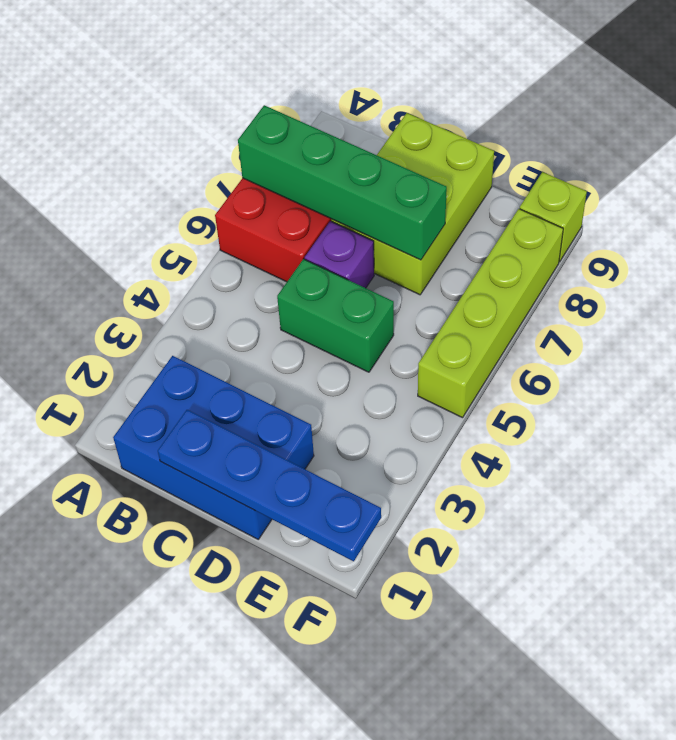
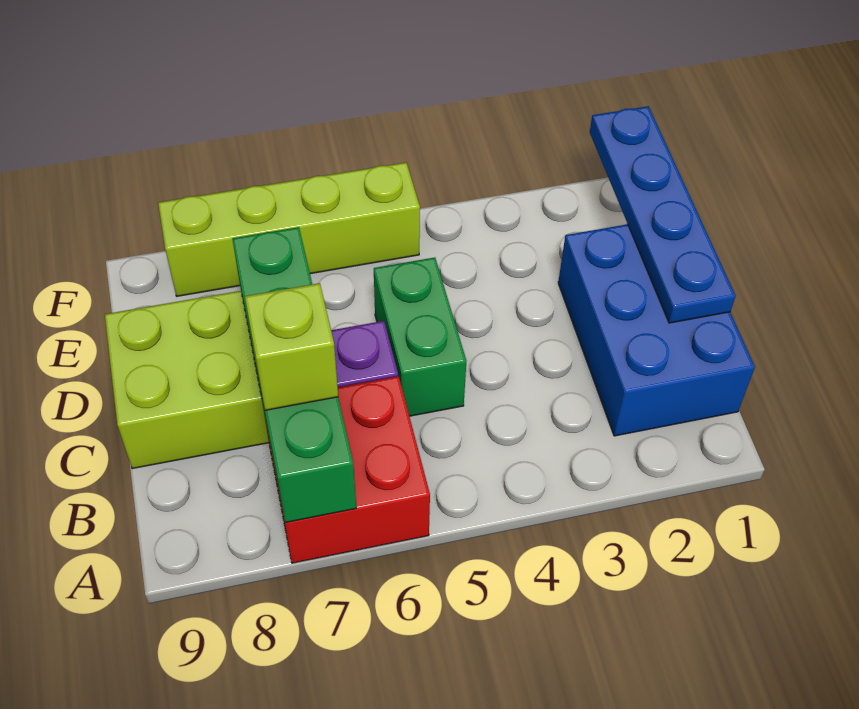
lime brick F9 level 1 -> lime brick B7 level 3

